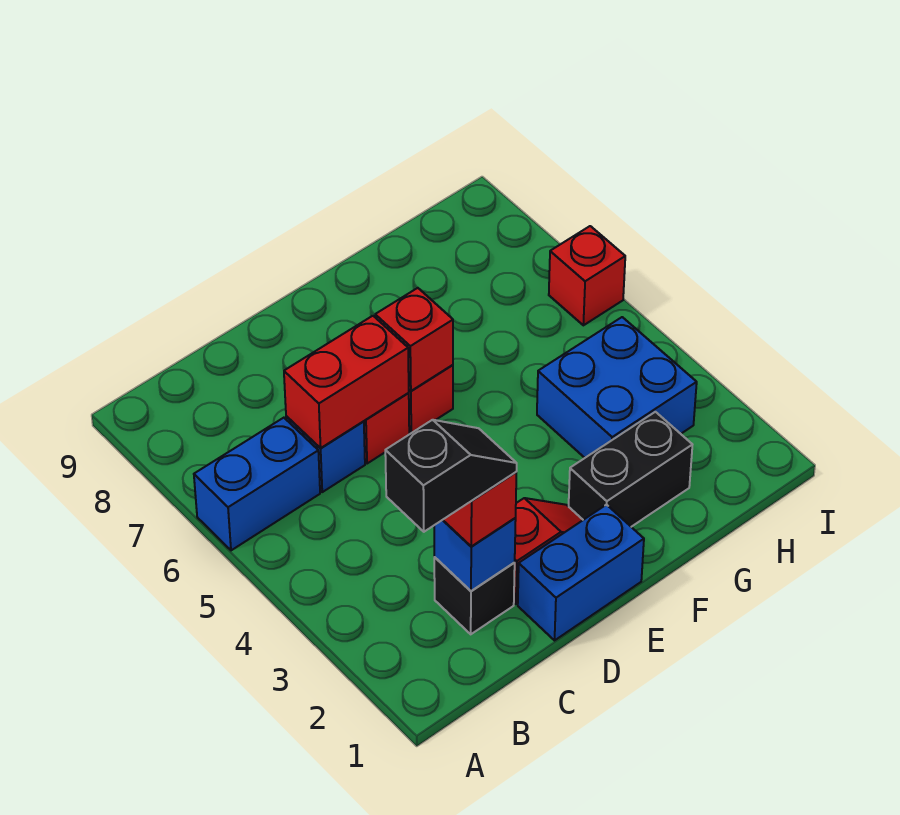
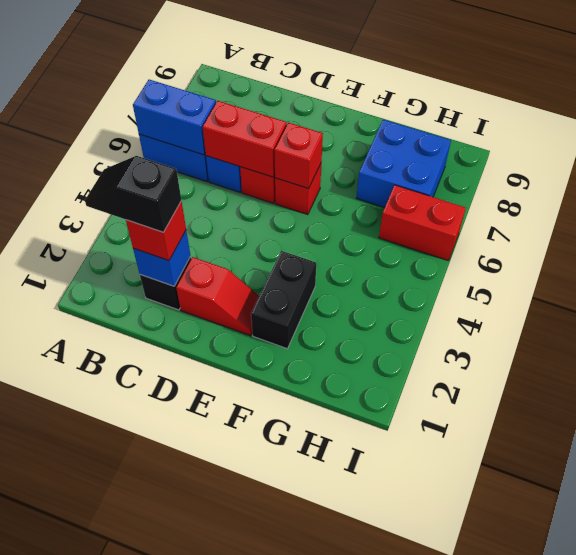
black slope B2:C2 level 4 top B -> black slope B2:C2 level 4 top C
blue brick D1:E1 level 1 -> blue brick A6:B6 level 2
black brick F2:G2 level 1 -> black brick F2:F3 level 1
blue brick G3:H4 level 1 -> blue brick G7:H8 level 1
red brick I6 level 1 -> red brick H6:I6 level 1

